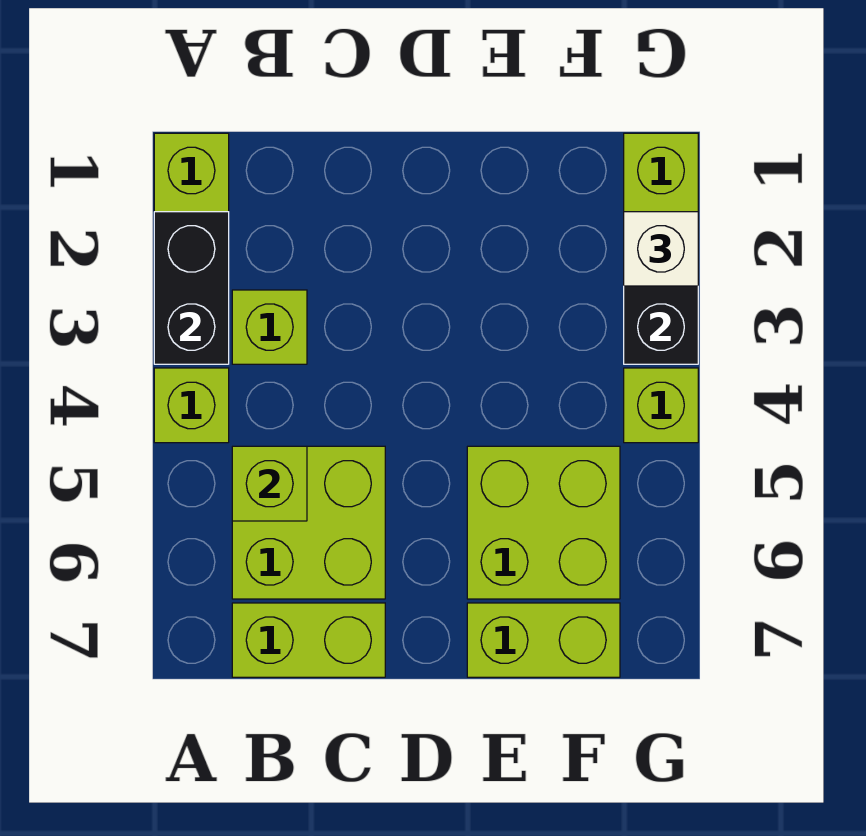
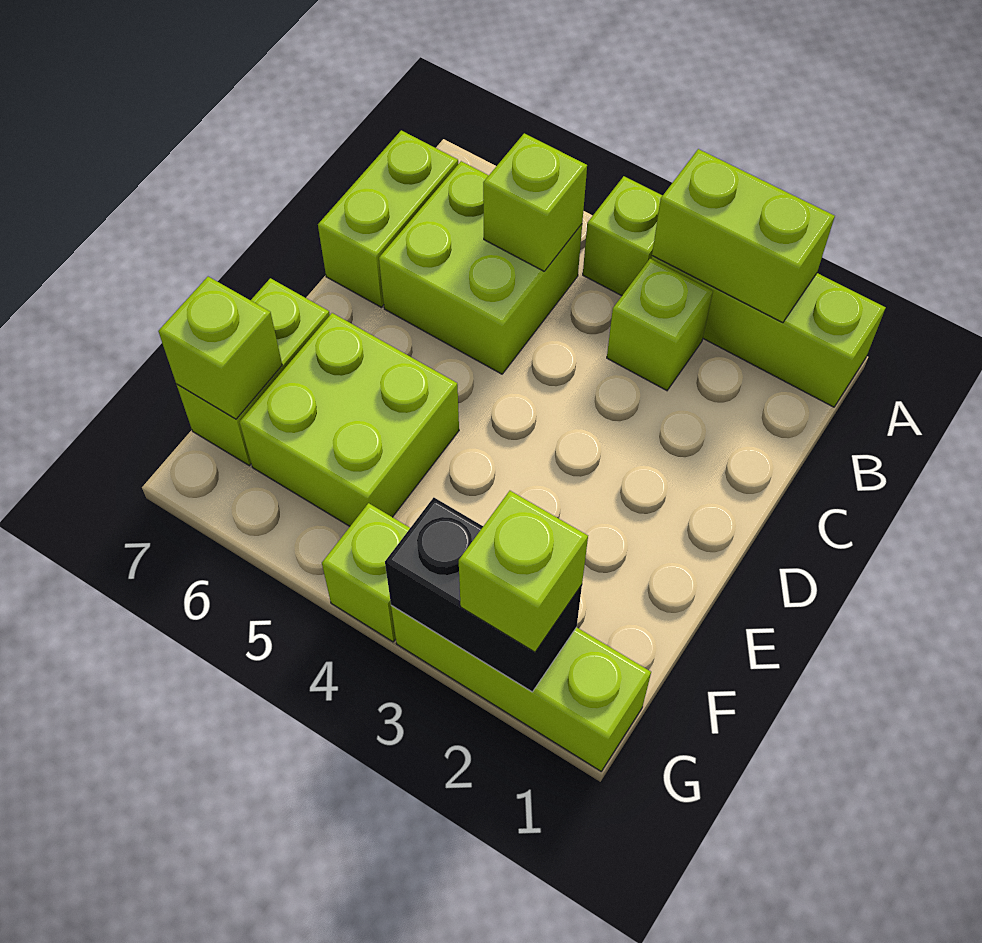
black brick A2:A3 level 2 -> lime brick A2:A3 level 2
none -> lime brick F7 level 2
white brick G2 level 3 -> lime brick G2 level 3

